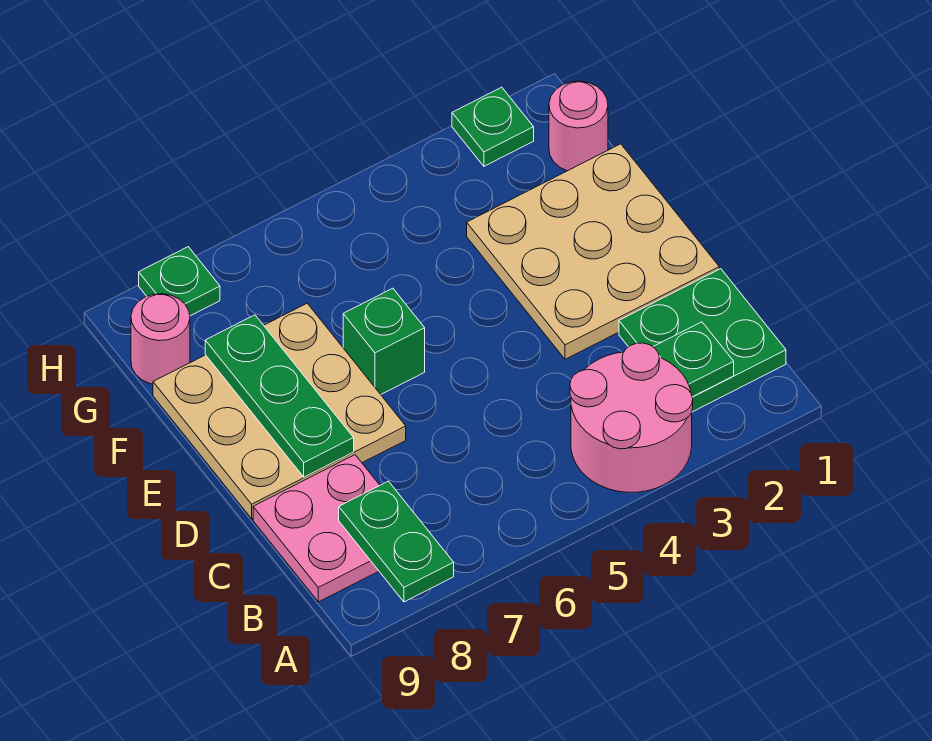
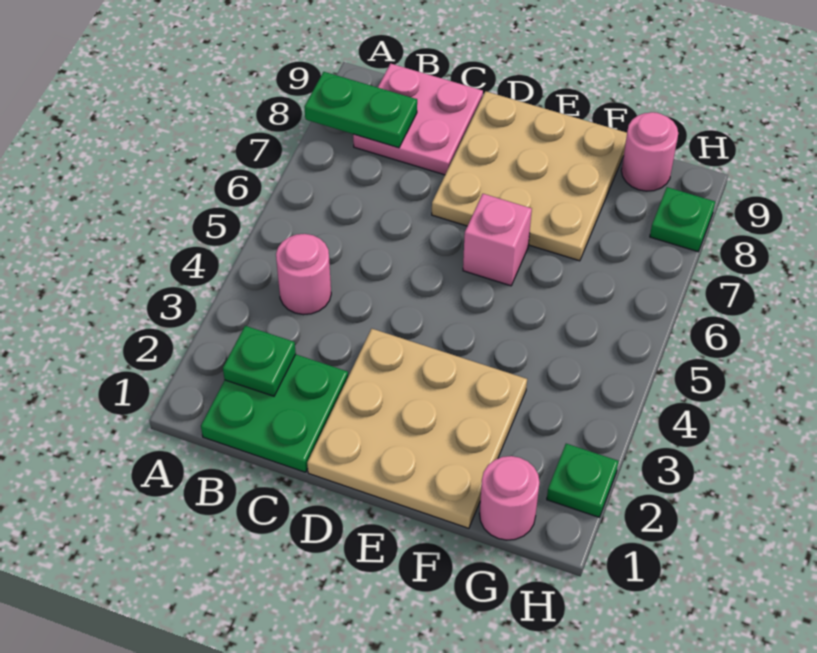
pink round brick A3:B4 level 1 -> pink round brick B4 level 1
green plate D8:F8 level 2 -> none
green brick E6 level 1 -> pink brick E6 level 1

